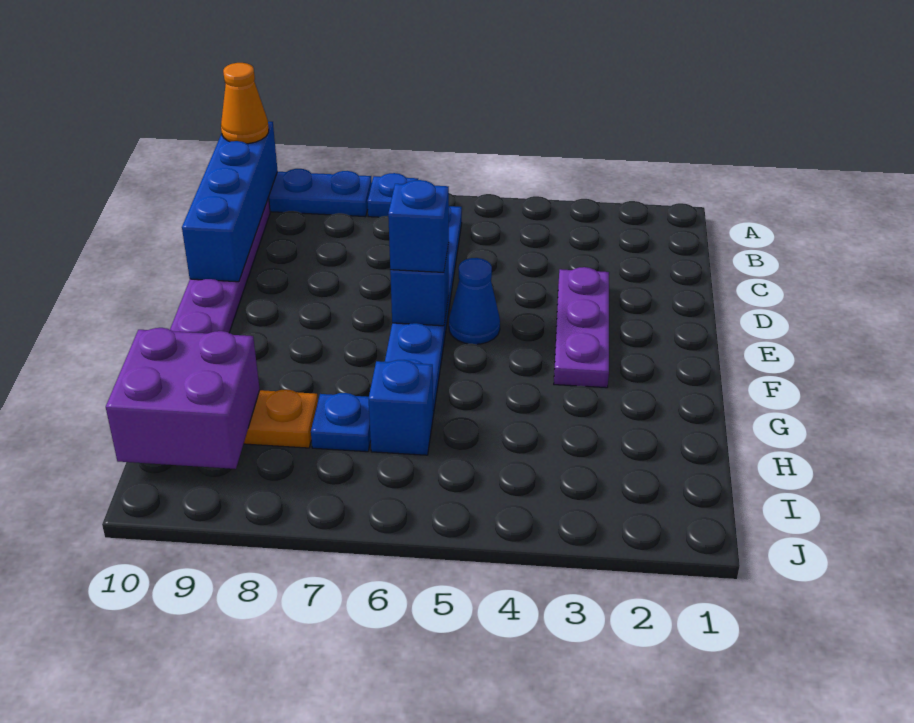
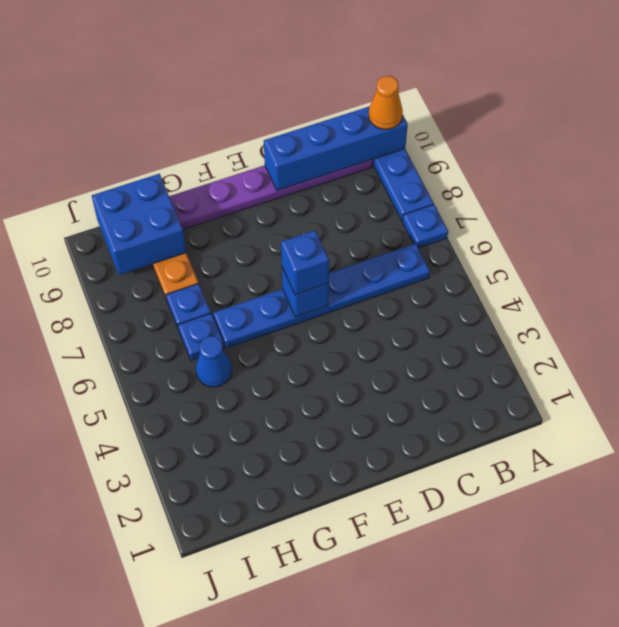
purple plate D3:F3 level 1 -> none
blue cone E5 level 1 -> blue cone H5 level 1
blue brick H6 level 1 -> blue plate H6 level 1
purple brick H9:I10 level 2 -> blue brick H9:I10 level 2

